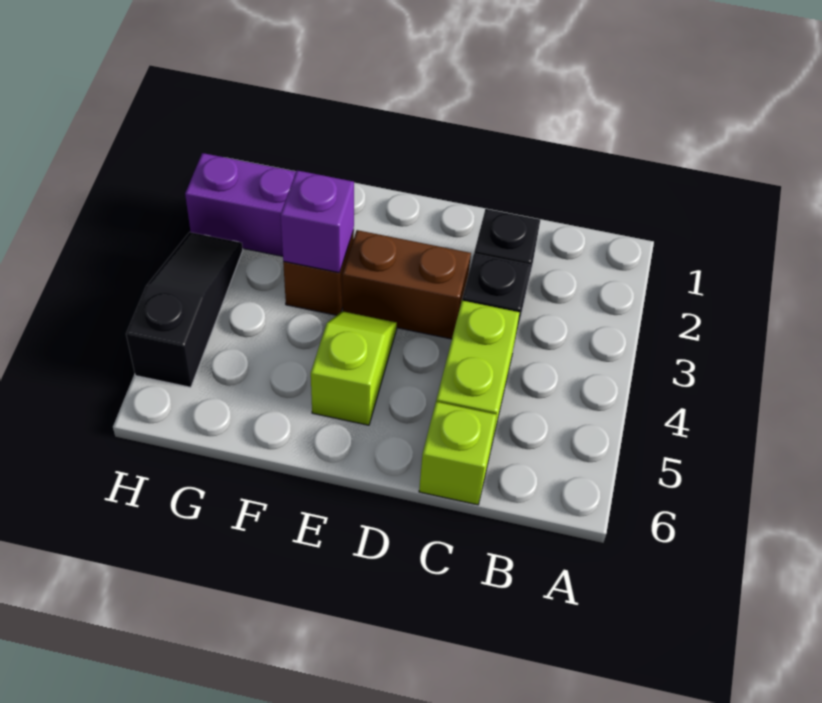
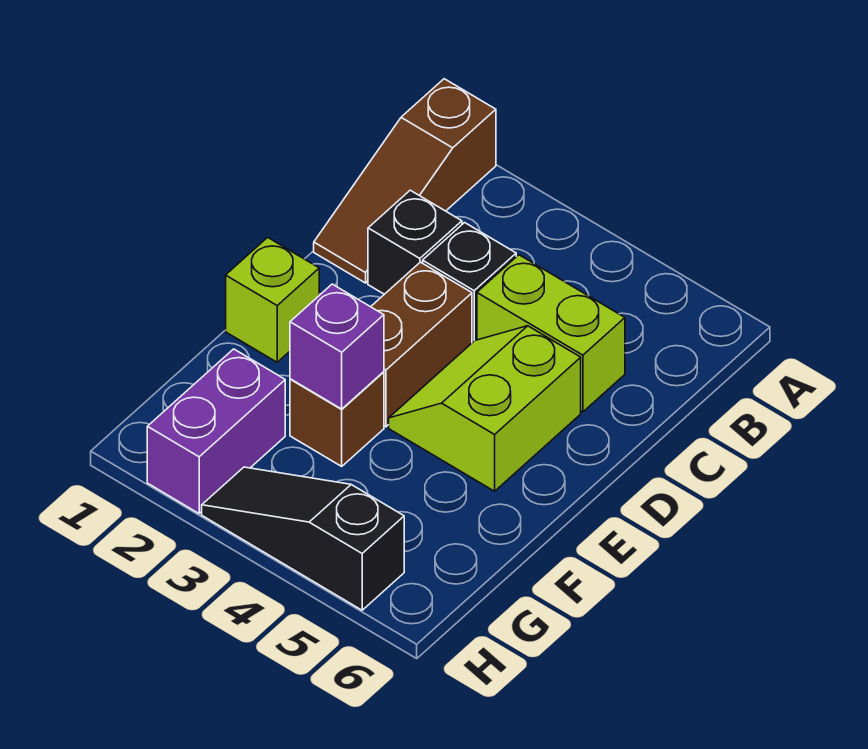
none -> brown slope A1:C1 level 1 top A
lime brick C6 level 1 -> lime brick E1 level 1
lime slope E4:E5 level 1 top 5 -> lime slope D4:E5 level 1 top 5

